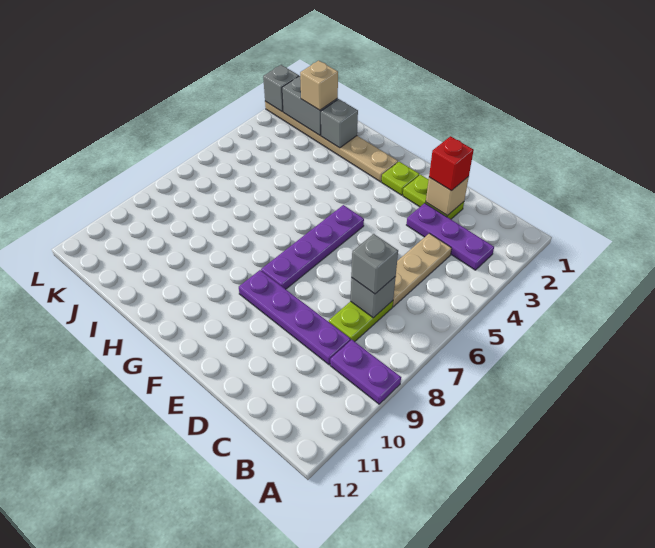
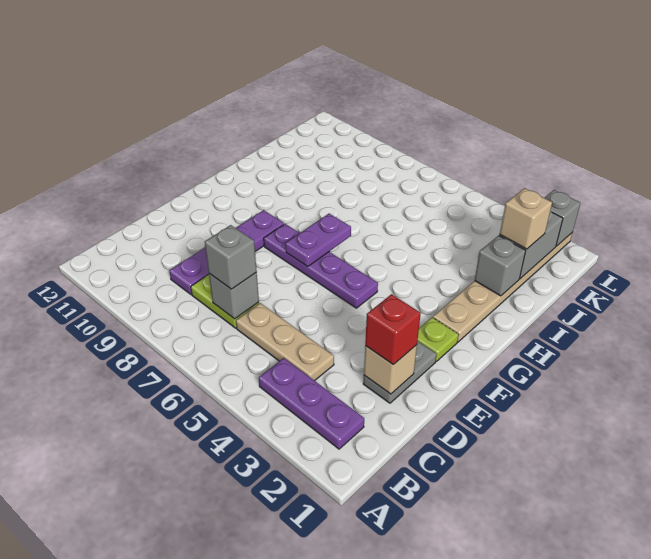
purple plate A9:B9 level 1 -> purple plate F7:G7 level 2
purple plate B3:D3 level 1 -> purple plate B2:B4 level 1
lime plate D2:E2 level 1 -> grey plate D2:E2 level 1

